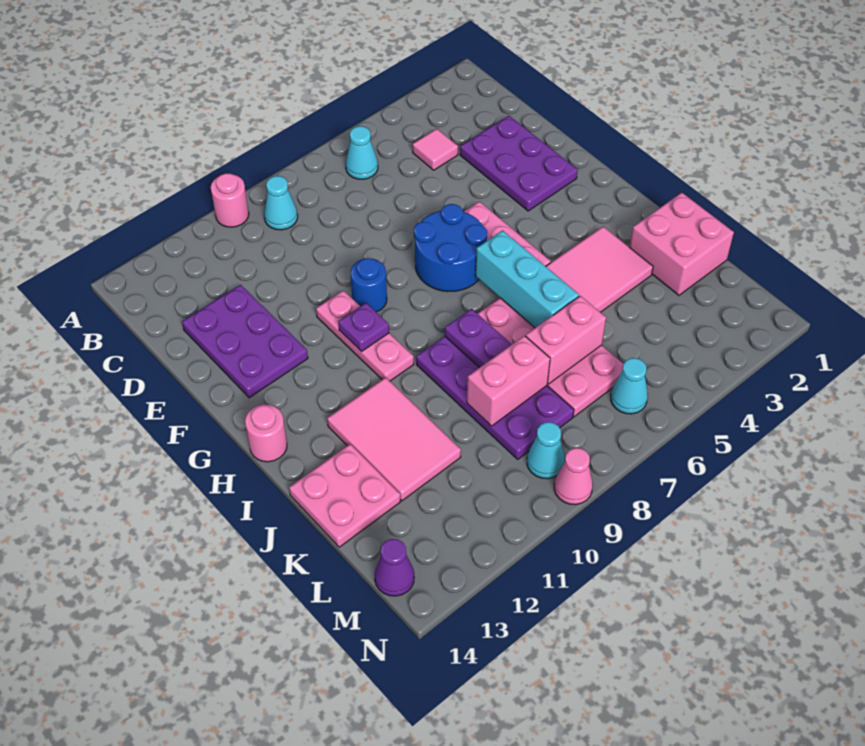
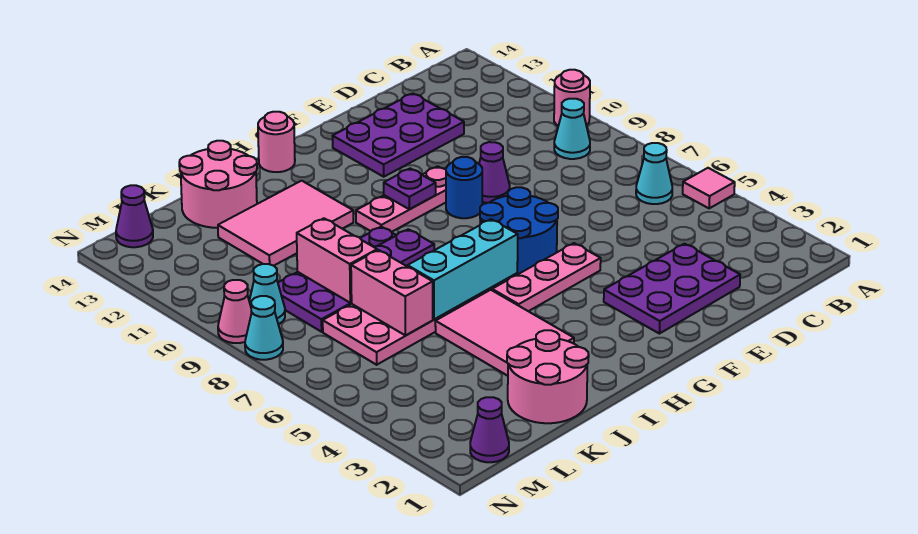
pink tile C4 level 1 -> pink tile A5 level 1
none -> purple cone E9 level 1
pink brick J1:K2 level 1 -> pink round brick J1:K2 level 1
pink plate J13:K14 level 1 -> pink round brick J13:K14 level 1
none -> purple cone M1 level 1
cyan cone M6 level 1 -> cyan cone N8 level 1

